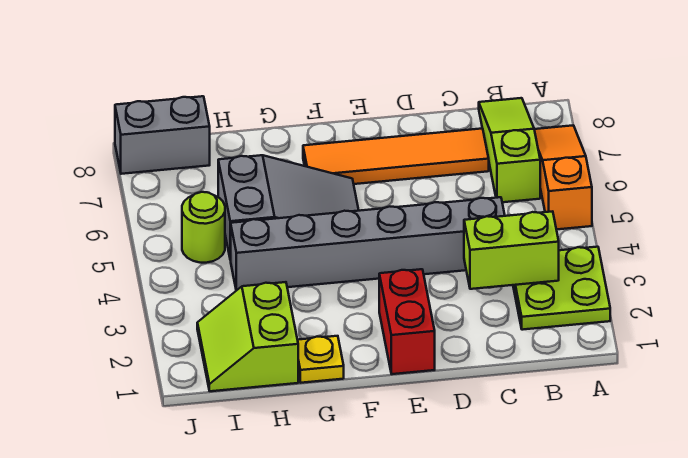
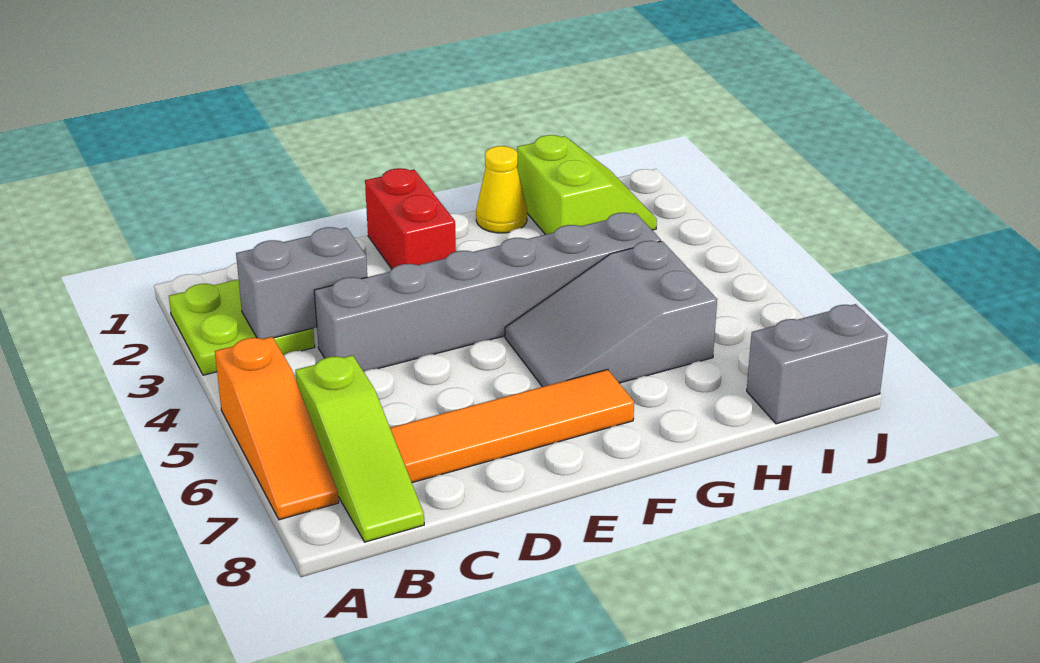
lime brick B3:C3 level 2 -> grey brick B3:C3 level 2
yellow plate G1 level 1 -> yellow cone G1 level 1
lime round brick I5 level 1 -> none

